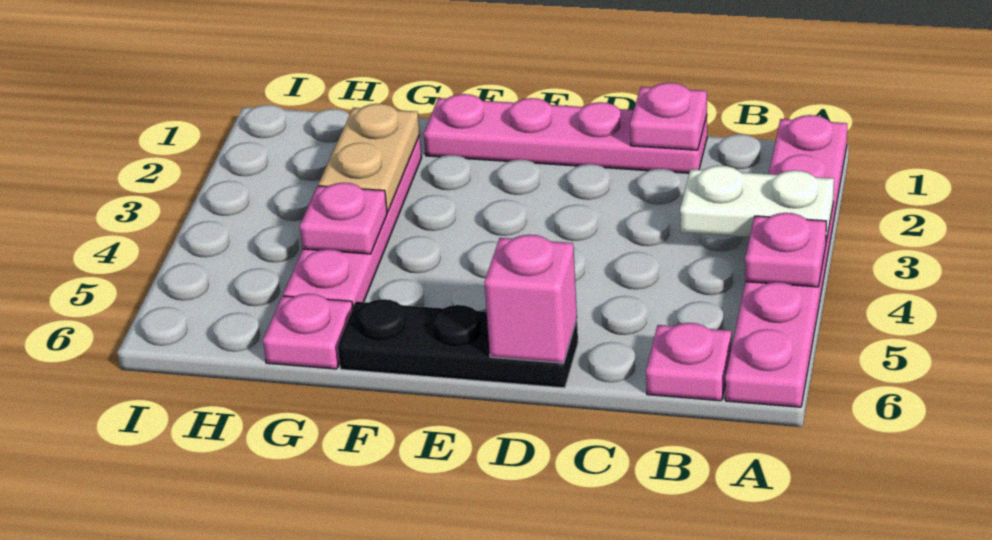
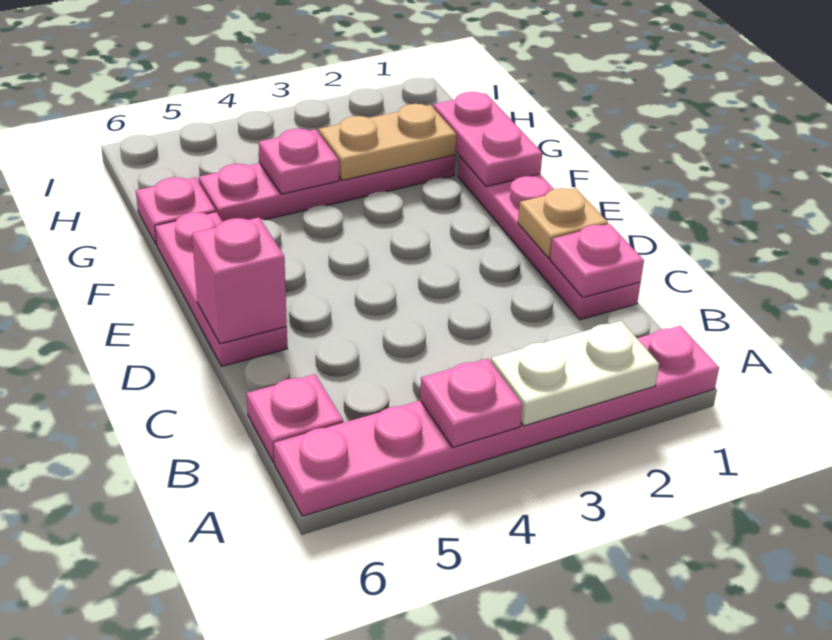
white plate A3:B3 level 2 -> white plate A2:A3 level 2
none -> tan plate D1 level 2
black plate D6:F6 level 1 -> pink plate D6:F6 level 1
none -> pink plate F1:G1 level 2

